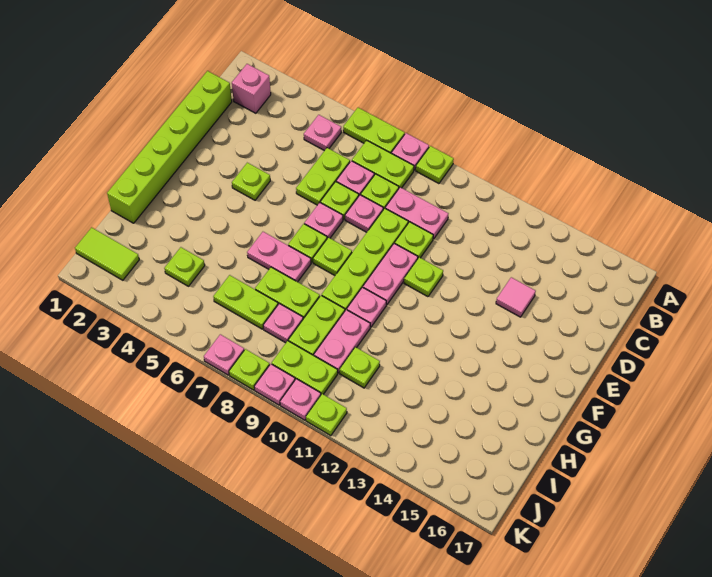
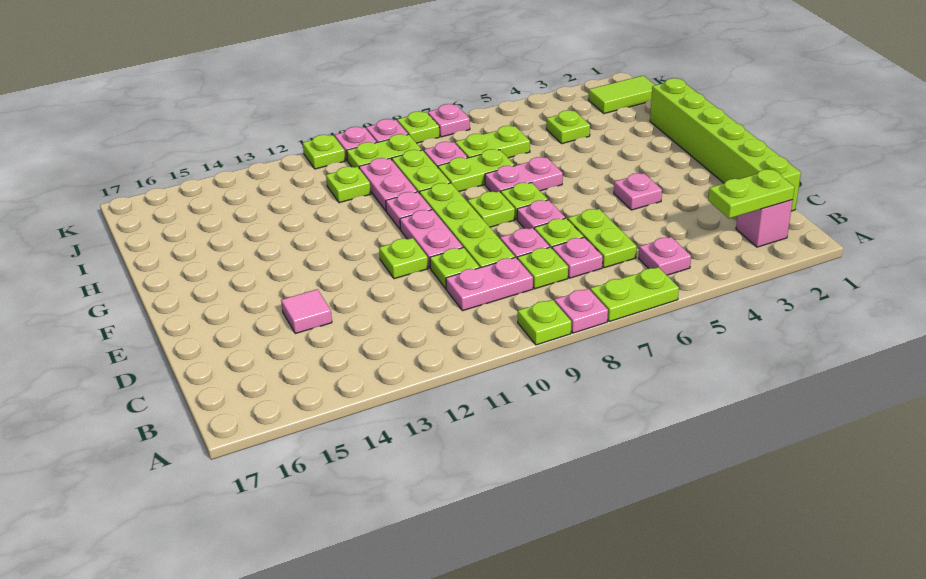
lime plate B7:B8 level 1 -> lime plate B2:B3 level 2
lime plate E4 level 1 -> pink plate E4 level 1

